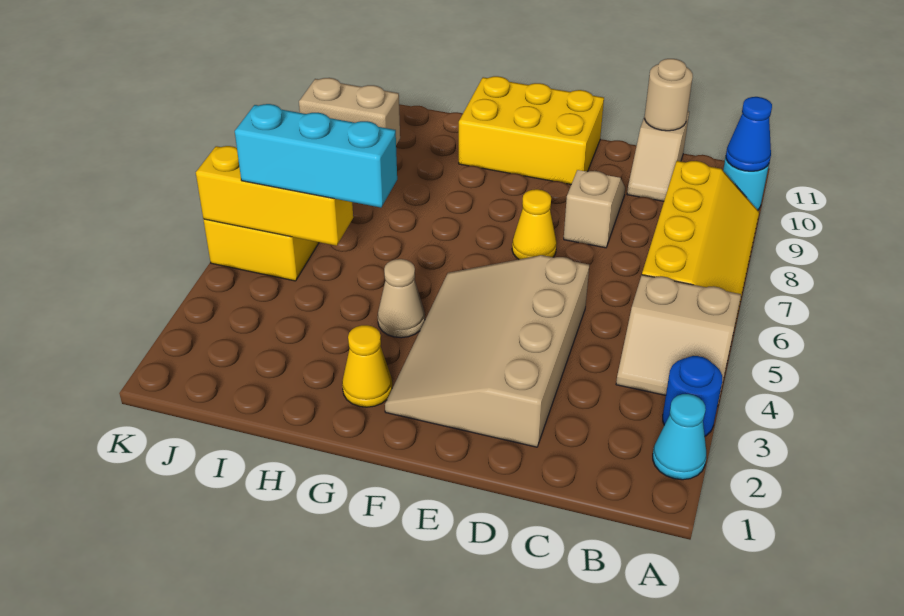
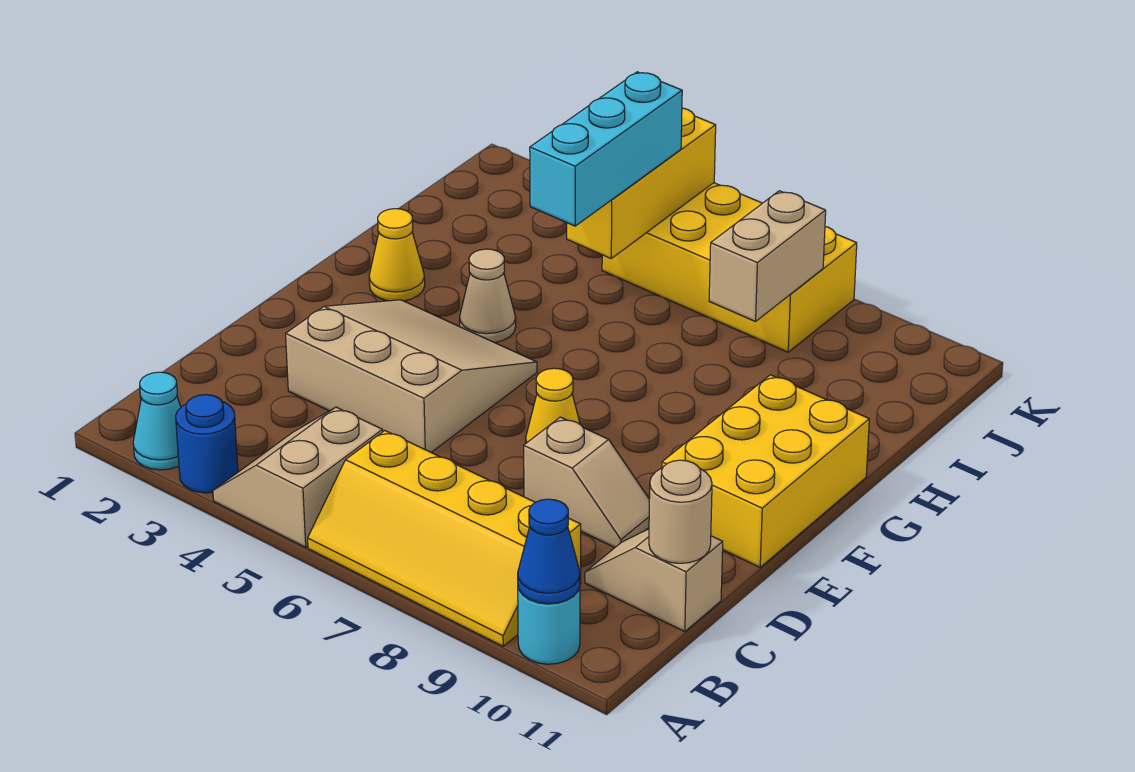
tan slope D2:F5 level 1 top D -> tan slope D3:F5 level 1 top D

